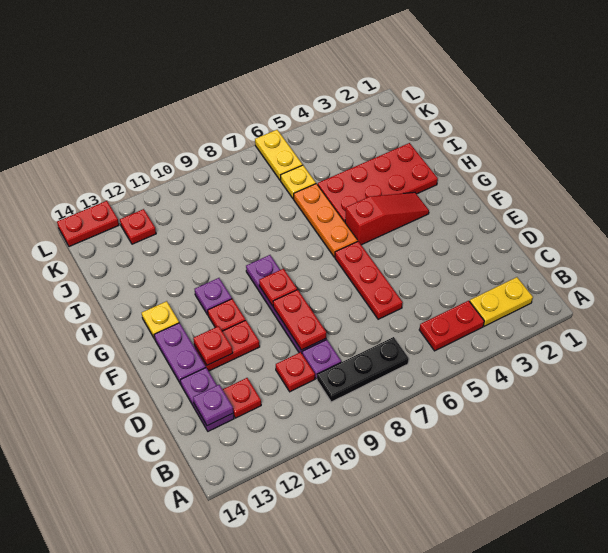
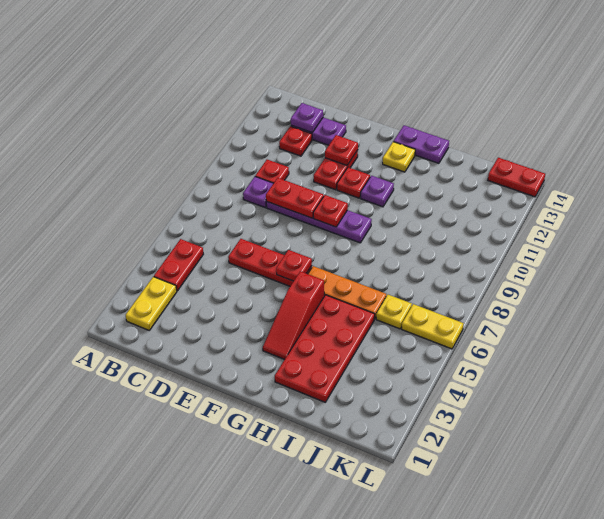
black plate B7:B9 level 1 -> none
purple plate E13:F13 level 1 -> purple plate G14:H14 level 1
red plate K12 level 1 -> red plate F6 level 2
red plate L13:L14 level 1 -> red plate K14:L14 level 1

